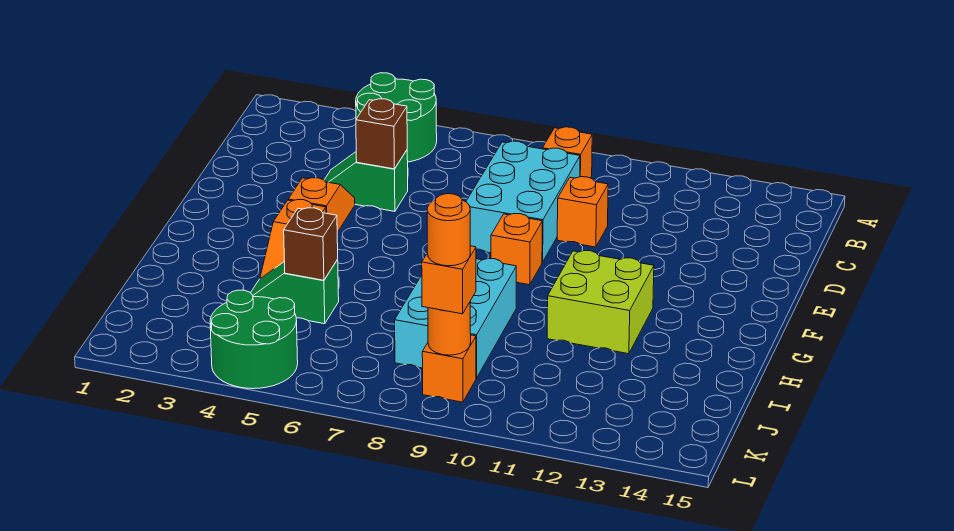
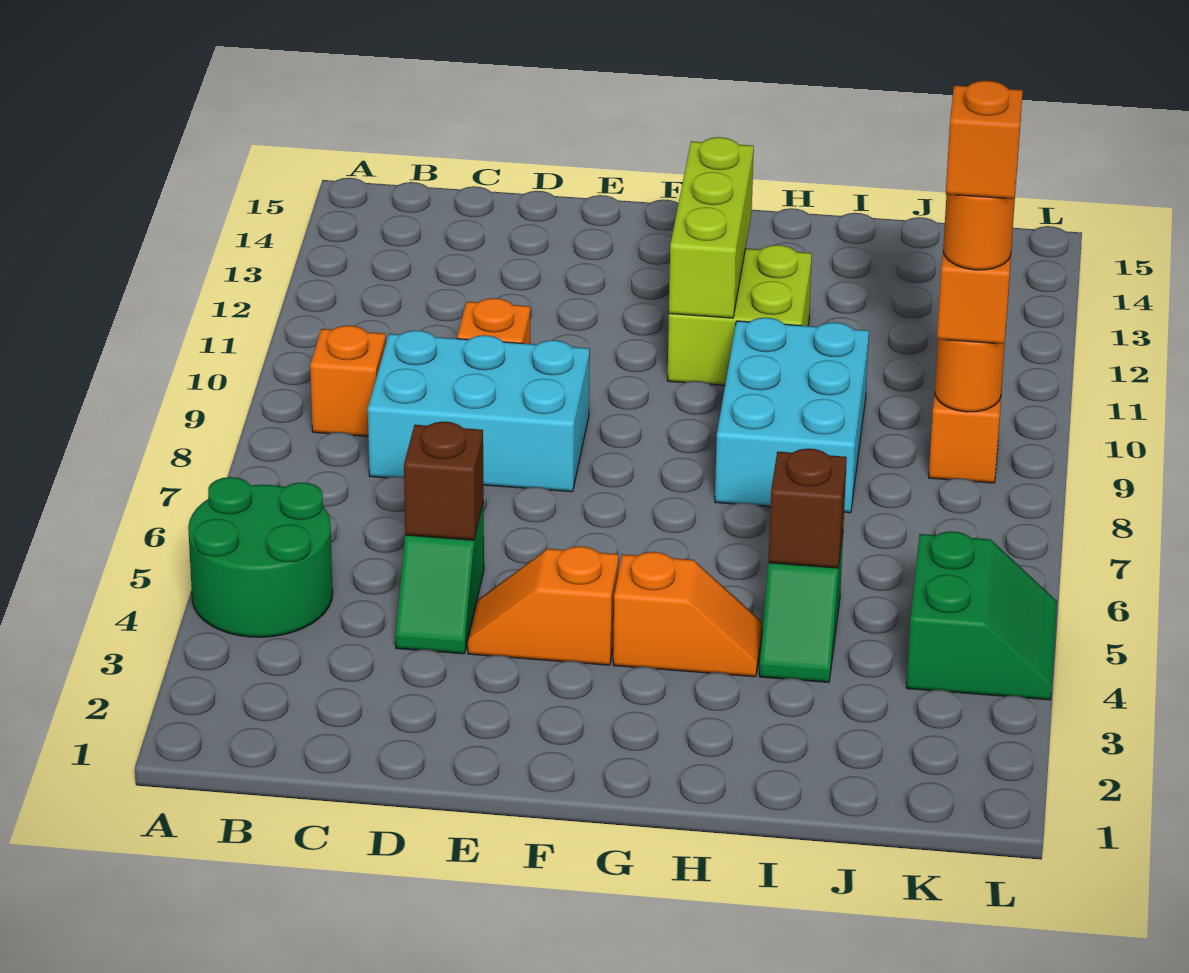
orange brick F9 level 1 -> orange brick K9 level 5
none -> lime brick G11:G13 level 2
cyan brick H8:J9 level 1 -> cyan brick H8:I10 level 1
green round brick K4:L5 level 1 -> green slope K4:L5 level 1 top K

